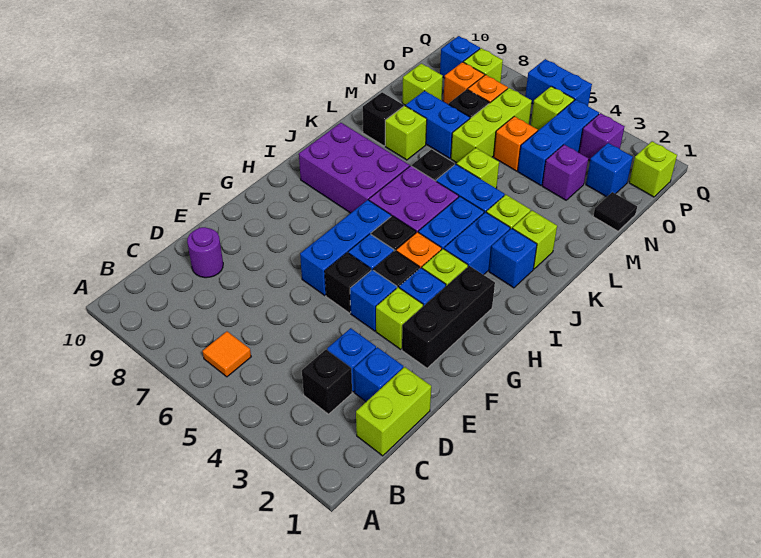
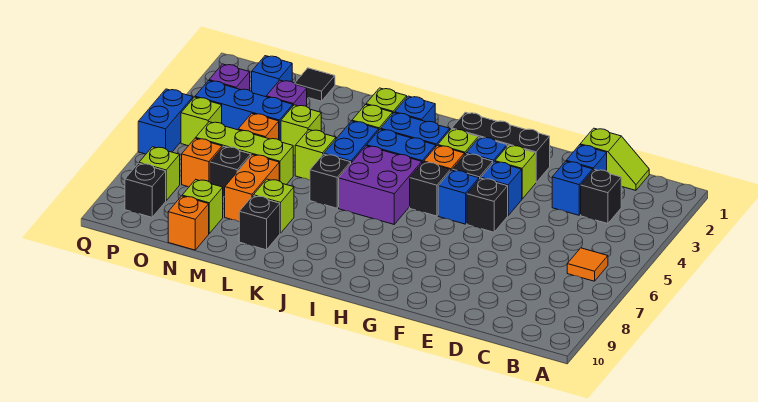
lime brick C1:D1 level 1 -> lime slope C1:D1 level 1 top D
purple round brick D9 level 1 -> none
blue brick F6:H6 level 1 -> none
purple brick I7:J9 level 1 -> none
blue brick M7:M8 level 1 -> orange brick M7:M8 level 1
orange brick O8 level 1 -> orange brick N10 level 1
lime brick P1 level 1 -> lime brick M4 level 1
blue brick P9 level 1 -> black brick P9 level 1

